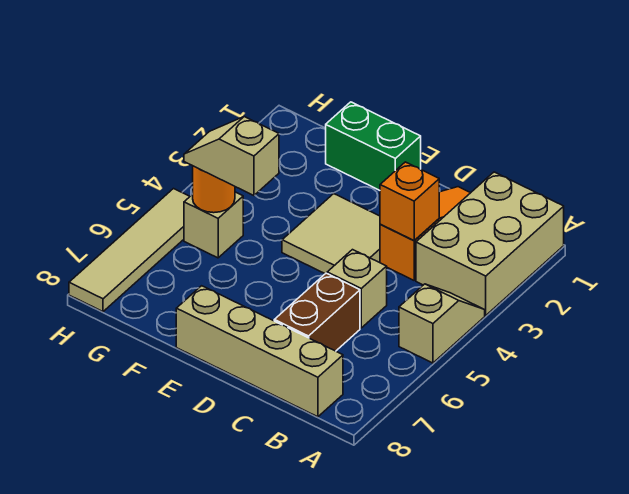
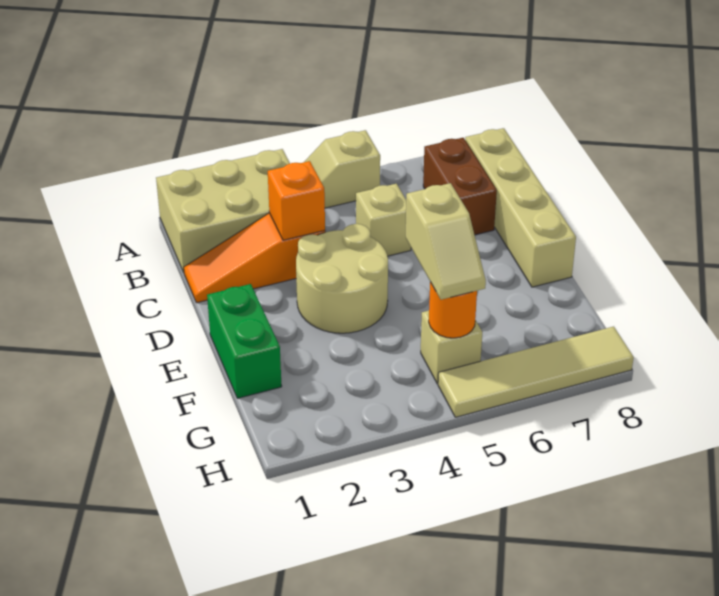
brown brick C6:C7 level 1 -> brown brick B7:C7 level 1
tan tile D3:E4 level 1 -> tan round brick D3:E4 level 1

